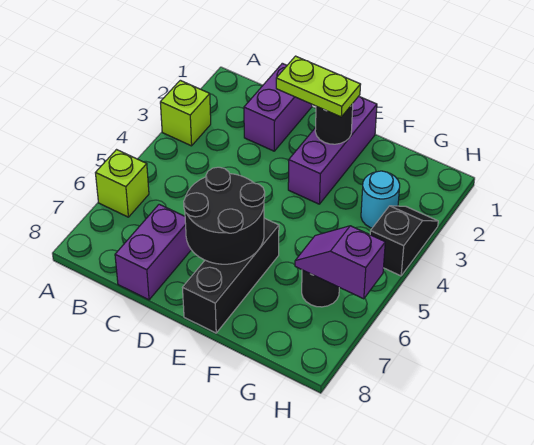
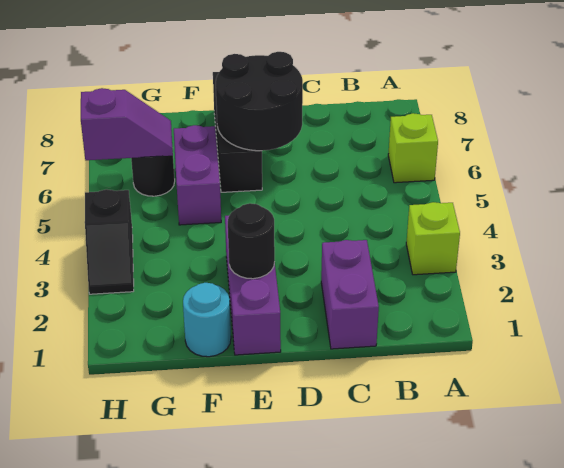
purple brick C7:C8 level 1 -> purple brick F5:F6 level 1
lime plate D2:E2 level 3 -> none
cyan round brick G3 level 1 -> cyan round brick F1 level 1

